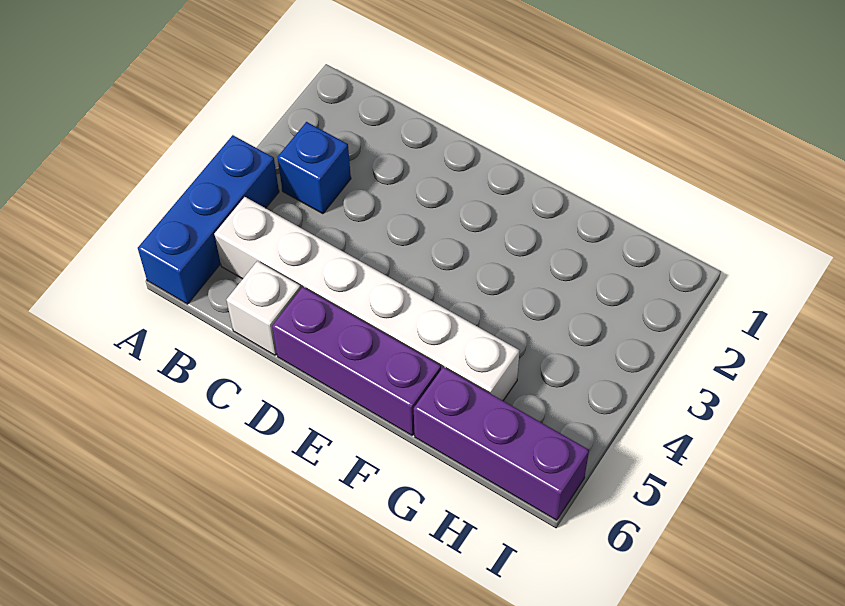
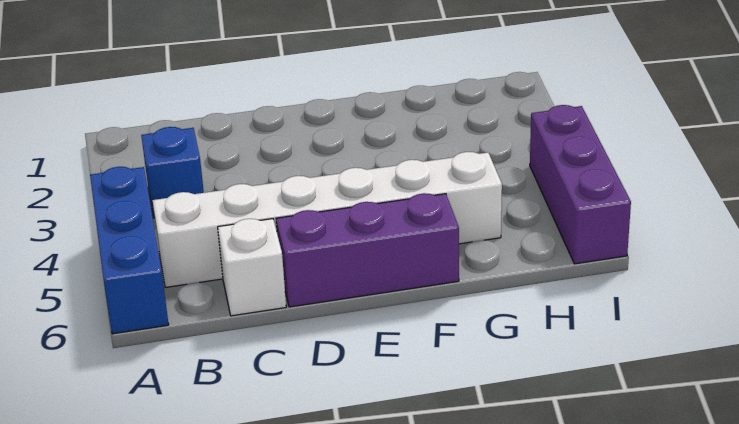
purple brick G6:I6 level 1 -> purple brick I4:I6 level 1

